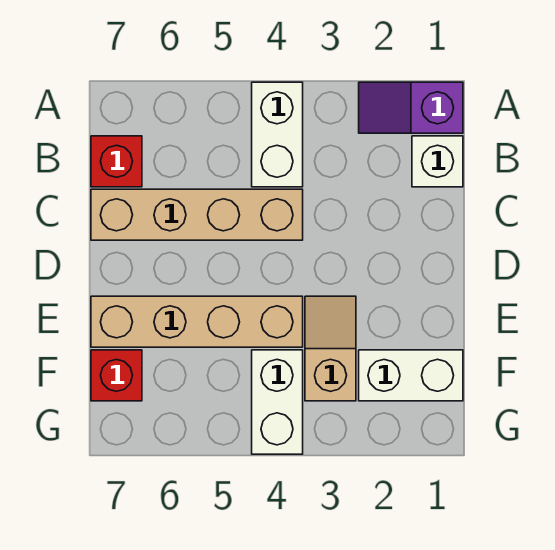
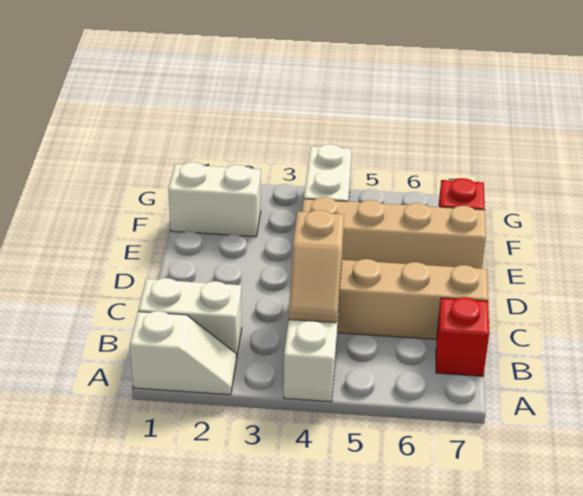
purple slope A1:A2 level 1 top 1 -> white slope A1:A2 level 1 top 1
white brick B1 level 1 -> white brick B1:B2 level 1
tan slope E3:F3 level 1 top F -> tan slope B4:C4 level 2 top C

